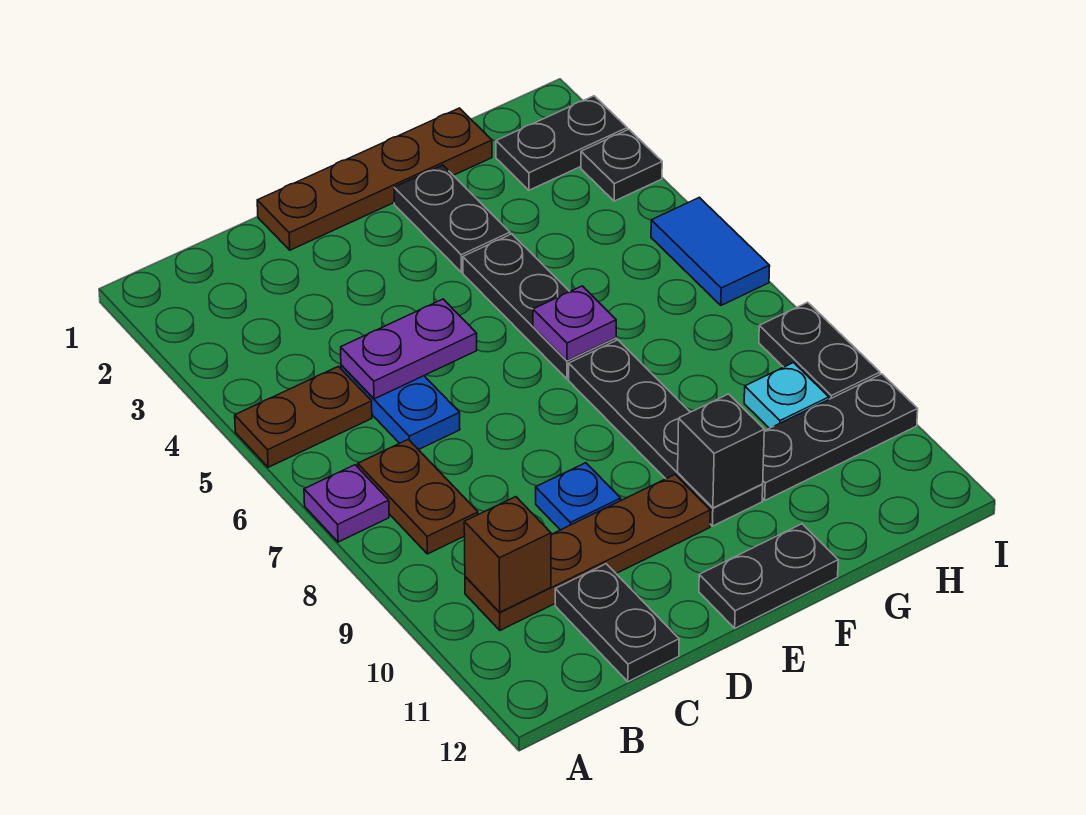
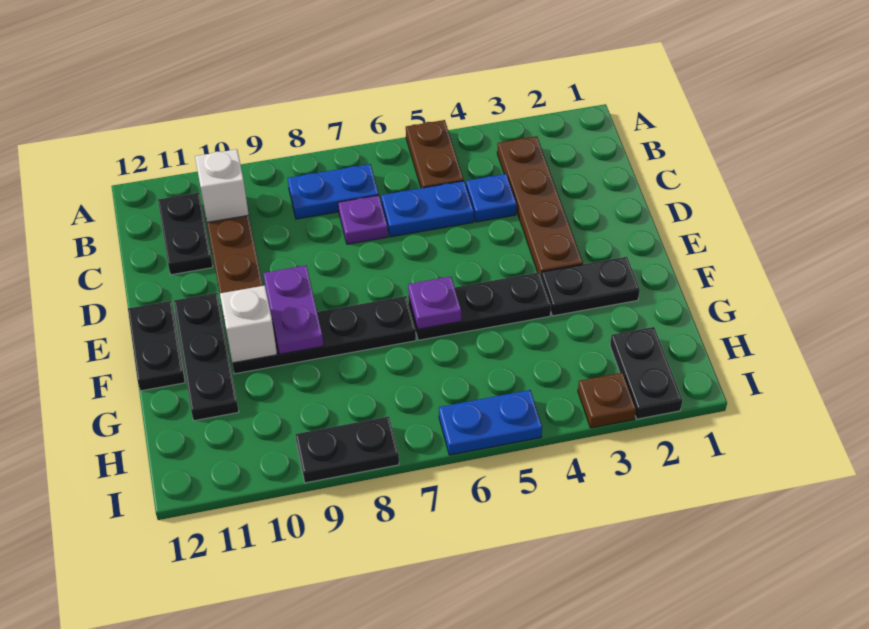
purple plate A7 level 1 -> purple plate C7 level 1
brown plate B7:B8 level 1 -> blue plate B7:B8 level 1
brown brick B10 level 2 -> white brick B10 level 2
purple plate C5:D5 level 2 -> purple plate E9:F9 level 2
black plate C11:C12 level 1 -> black plate B11:C11 level 1
brown plate D1:G1 level 1 -> brown plate B3:E3 level 1
blue plate D9 level 1 -> blue plate C4 level 1
black brick F10 level 2 -> white brick F10 level 2
black plate G10:I10 level 1 -> black plate E11:G11 level 1
cyan plate H9 level 1 -> none
black plate I3 level 1 -> brown plate I3 level 1
blue tile I5:I6 level 1 -> blue plate I5:I6 level 1

